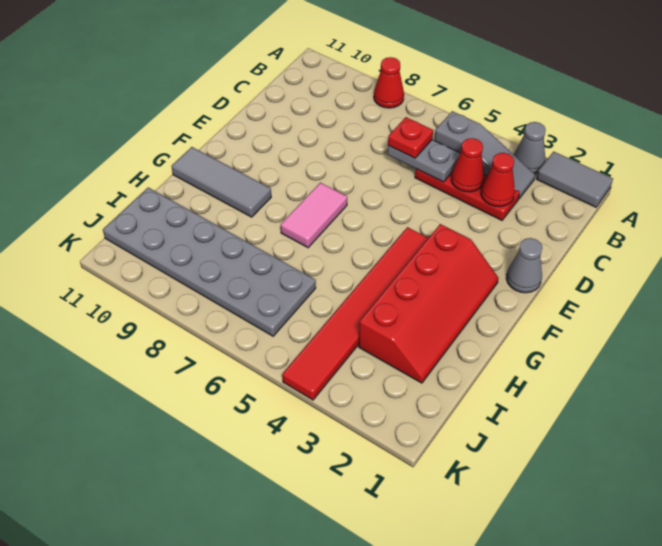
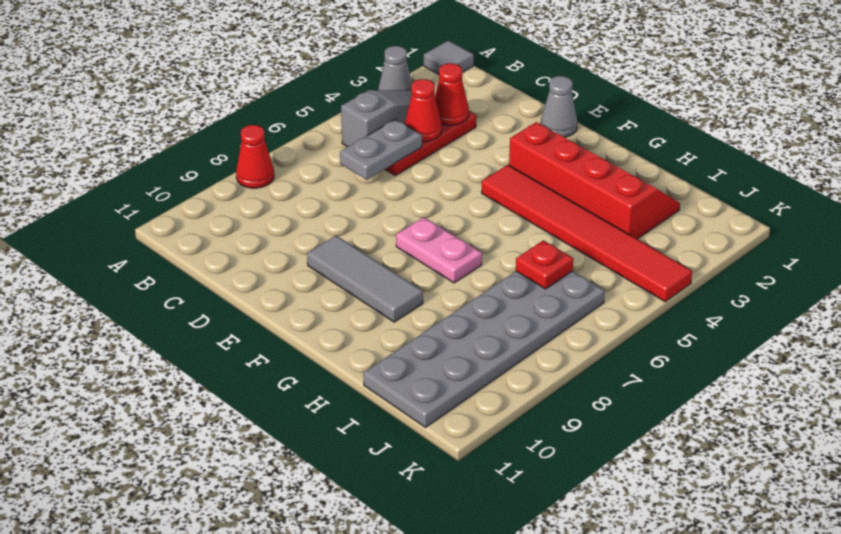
grey tile A1:A2 level 1 -> grey tile A1 level 1
red plate C6 level 3 -> red plate I6 level 2
pink tile F7:G7 level 1 -> pink plate F7:G7 level 1
grey tile G9:G11 level 1 -> grey tile E9:G9 level 1

